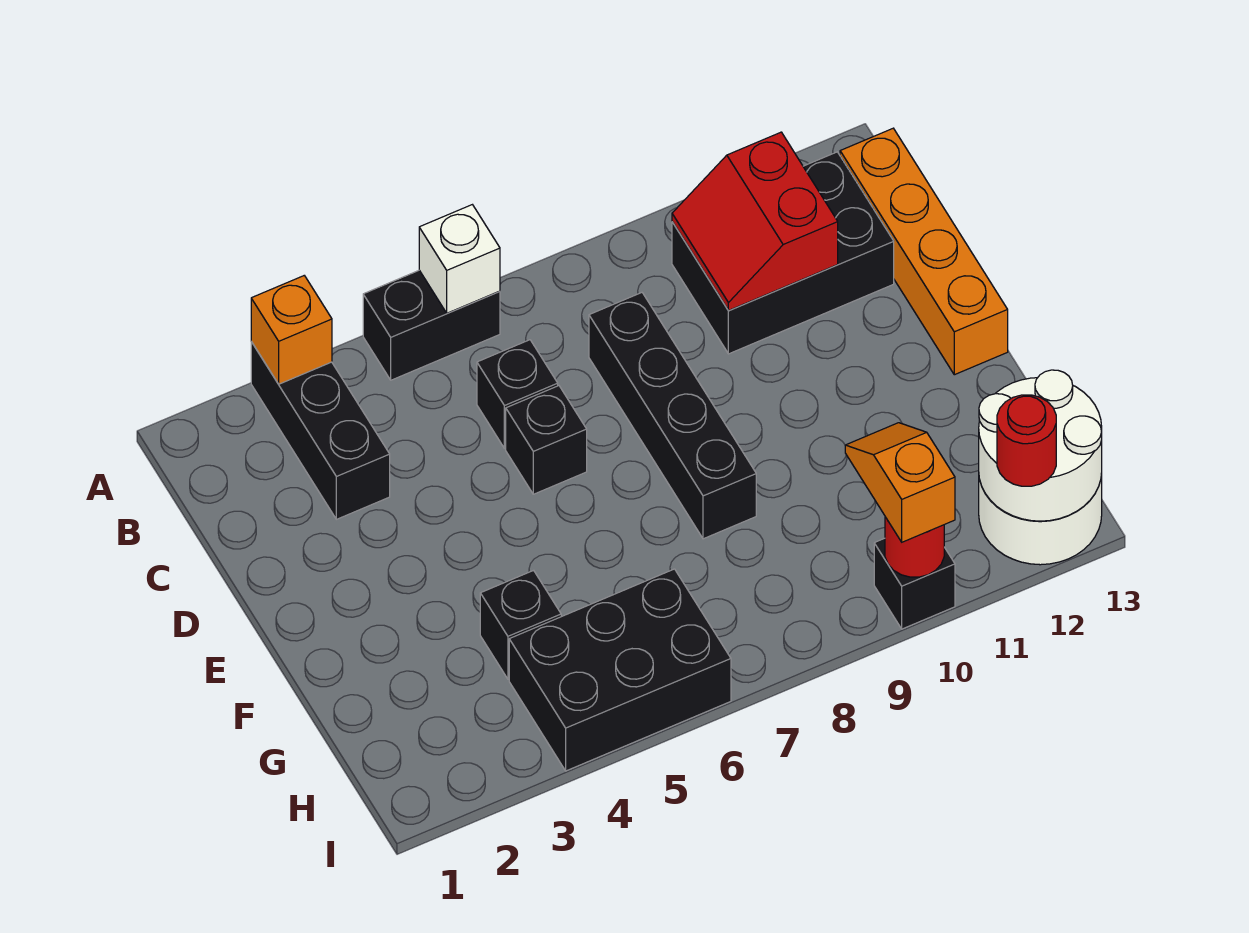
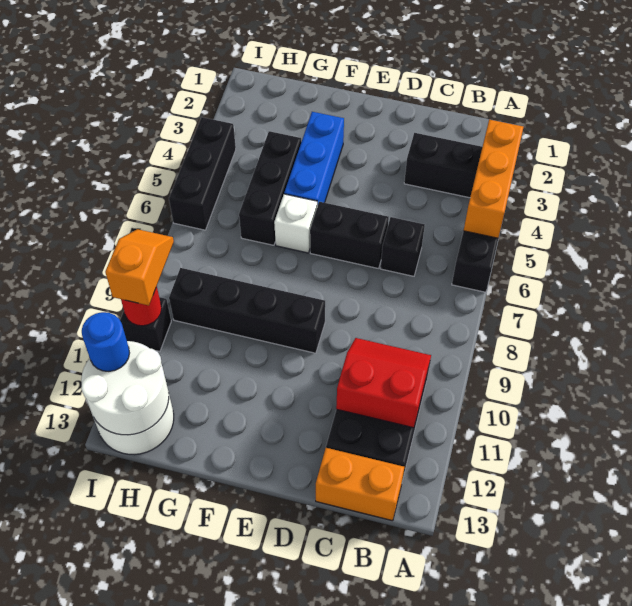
orange brick A3 level 2 -> orange brick A3:A5 level 2
white brick A6 level 2 -> white brick F6 level 1
orange brick B13:E13 level 1 -> orange brick B13:C13 level 1
black brick C8:F8 level 1 -> black brick E9:H9 level 1
black brick D6 level 1 -> black brick D6:E6 level 1
none -> blue brick F3:F5 level 1
black brick G4 level 1 -> black brick G4:G6 level 1
black brick H4:I6 level 1 -> black brick I4:I6 level 1
orange slope H10:I10 level 3 top I -> orange slope I9:I10 level 3 top 10
red round brick I12 level 3 -> blue round brick I12 level 3

